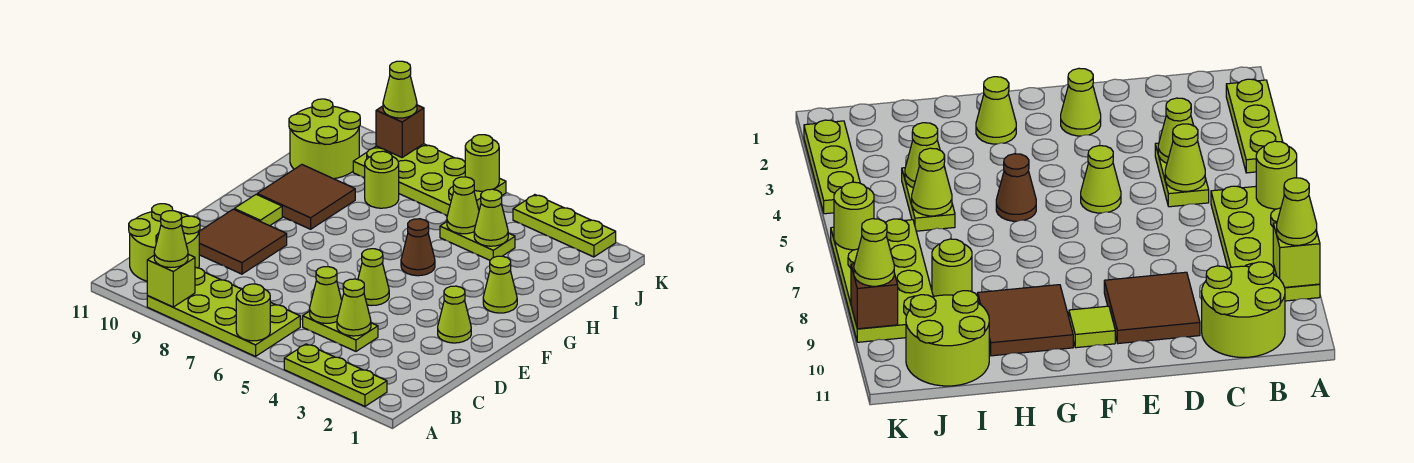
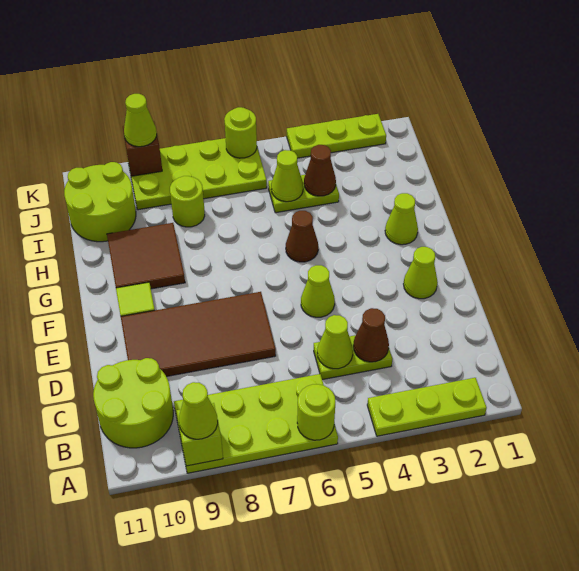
lime cone C4 level 2 -> brown cone C4 level 2
brown tile D9:E10 level 1 -> brown tile D7:E10 level 1
lime cone I4 level 2 -> brown cone I4 level 2

